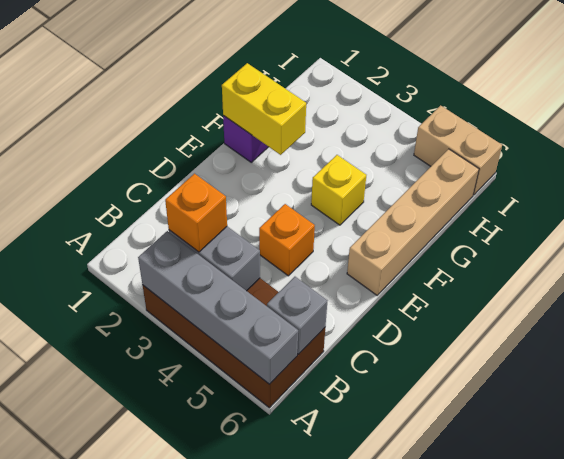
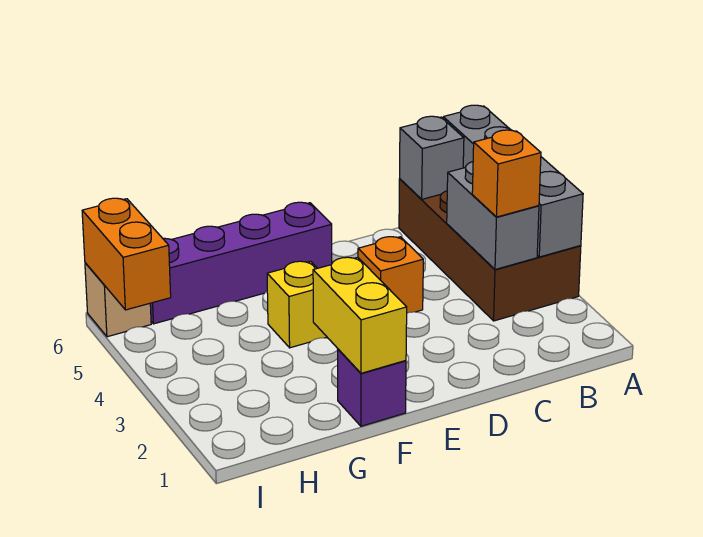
tan brick E6:H6 level 1 -> purple brick E6:H6 level 1
tan brick I5:I6 level 1 -> tan brick I6 level 1
none -> orange brick I5:I6 level 2

